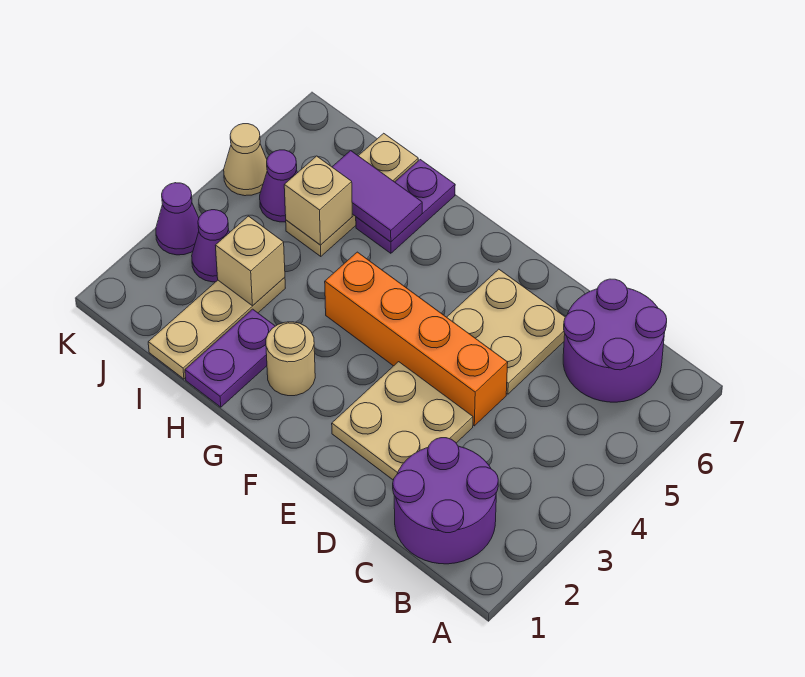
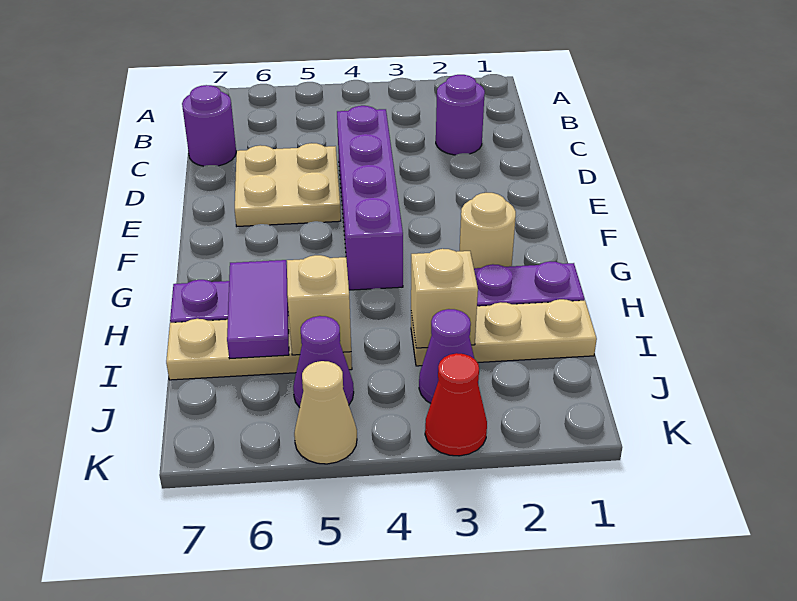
purple round brick B1:C2 level 1 -> purple round brick C2 level 1
purple round brick B6:C7 level 1 -> purple round brick C7 level 1
tan plate D2:E3 level 1 -> none
orange brick D4:G4 level 1 -> purple brick D4:G4 level 1
purple cone K3 level 1 -> red cone K3 level 1

